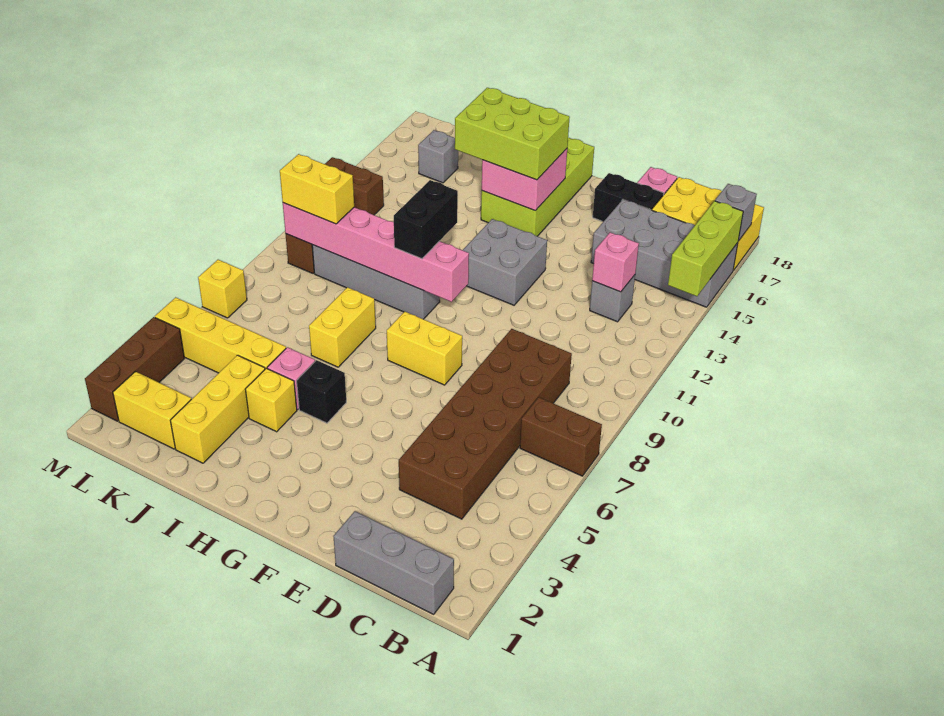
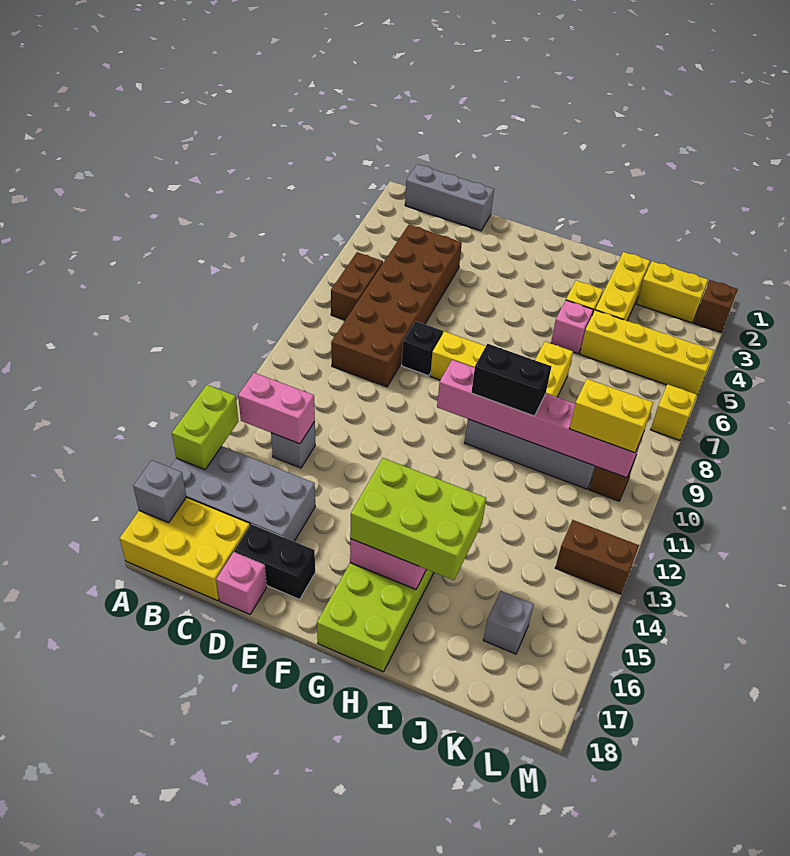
brown brick A7:B7 level 1 -> brown brick B6:B7 level 1
lime brick A14:A16 level 2 -> lime brick A14:A15 level 2
pink brick C13 level 2 -> pink brick B13:C13 level 2
grey brick F12:G13 level 1 -> none
black brick H5 level 1 -> black brick E8 level 1
black brick H10:H11 level 3 -> black brick H10:I10 level 3
brown brick M2:M4 level 1 -> brown brick M2 level 1

